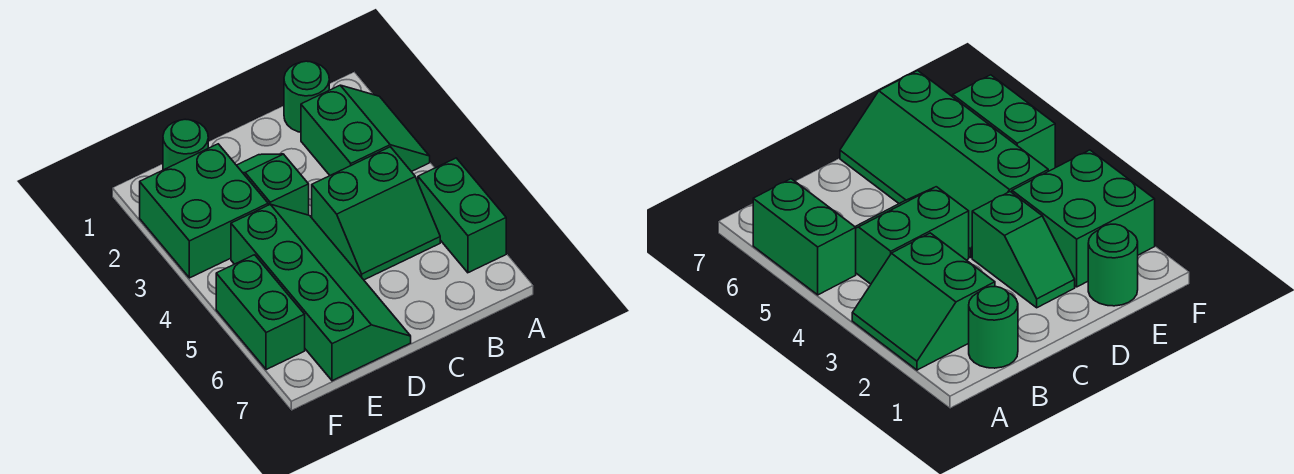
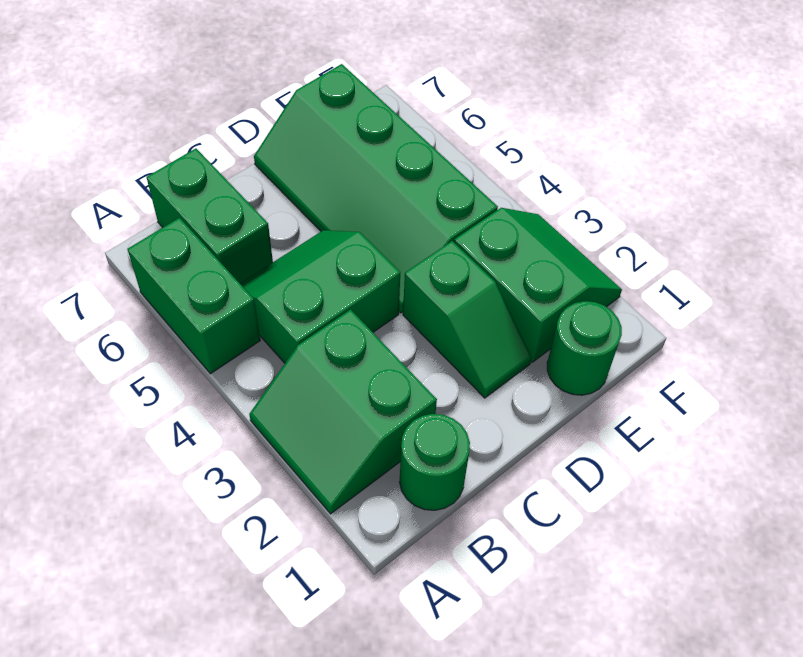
green brick E2:F3 level 1 -> green slope E2:F3 level 1 top E
green brick F5:F6 level 1 -> green brick B6:B7 level 1

